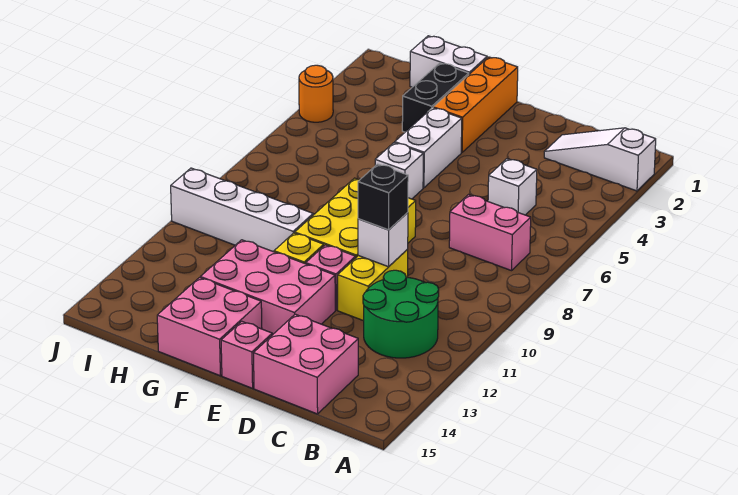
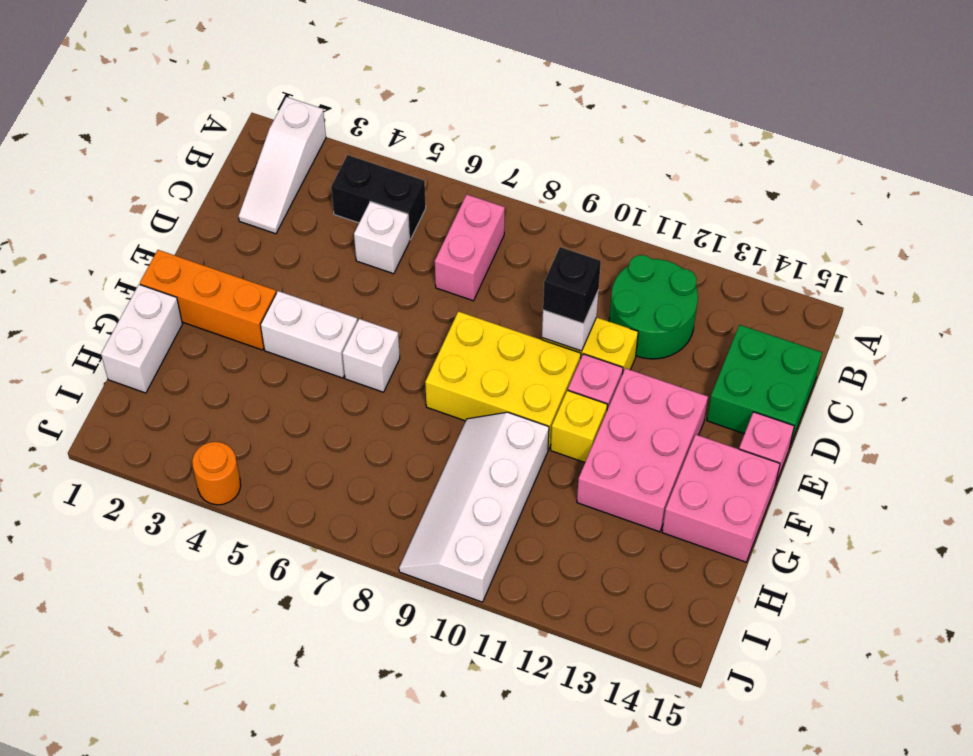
pink brick C14:D15 level 1 -> green brick C14:D15 level 1
black brick G2:G3 level 1 -> black brick B4:B5 level 1

